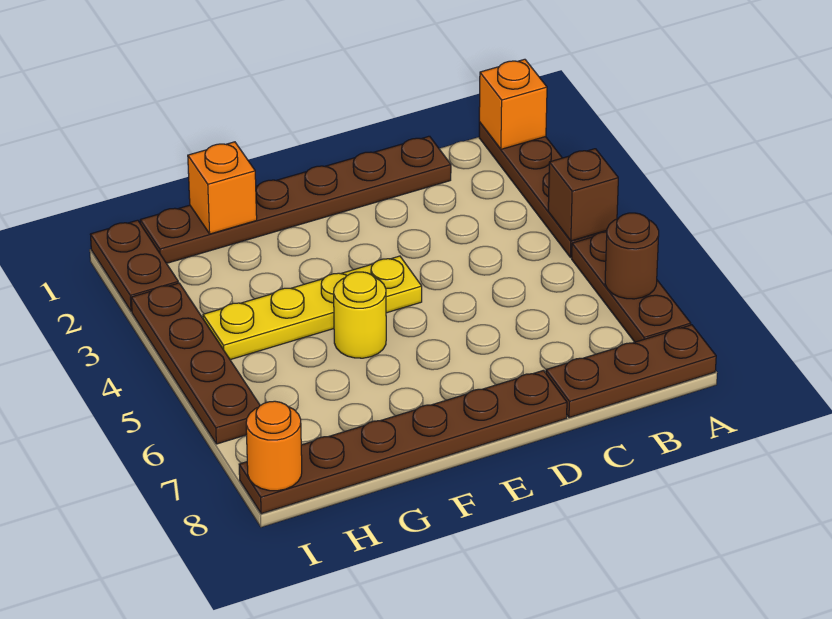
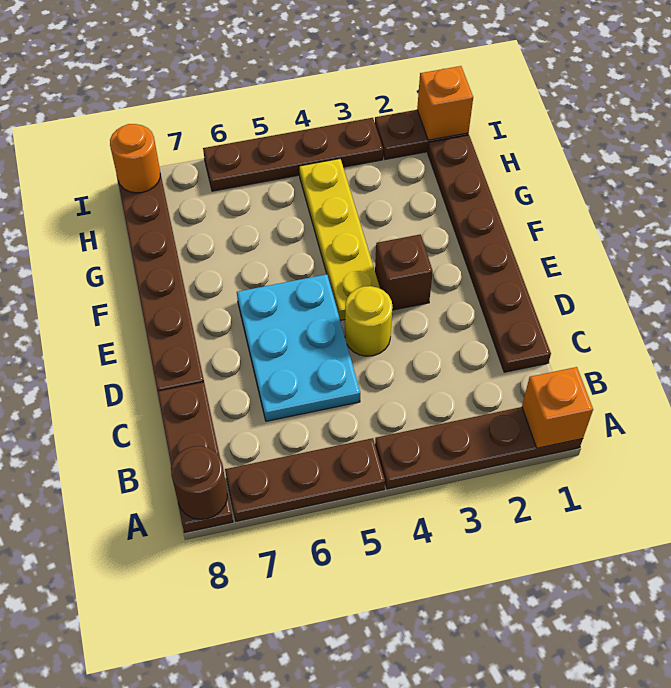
brown brick A4 level 2 -> brown brick E3 level 1
brown round brick A6 level 2 -> brown round brick A8 level 2
none -> cyan plate C5:E6 level 1
yellow round brick F5 level 1 -> yellow round brick D4 level 1
orange brick G1 level 2 -> orange brick I1 level 2

